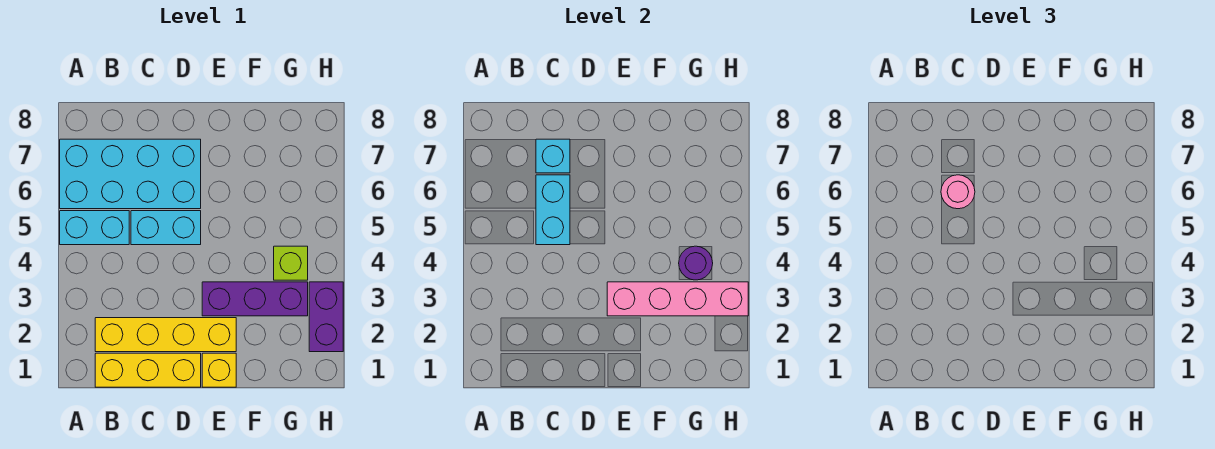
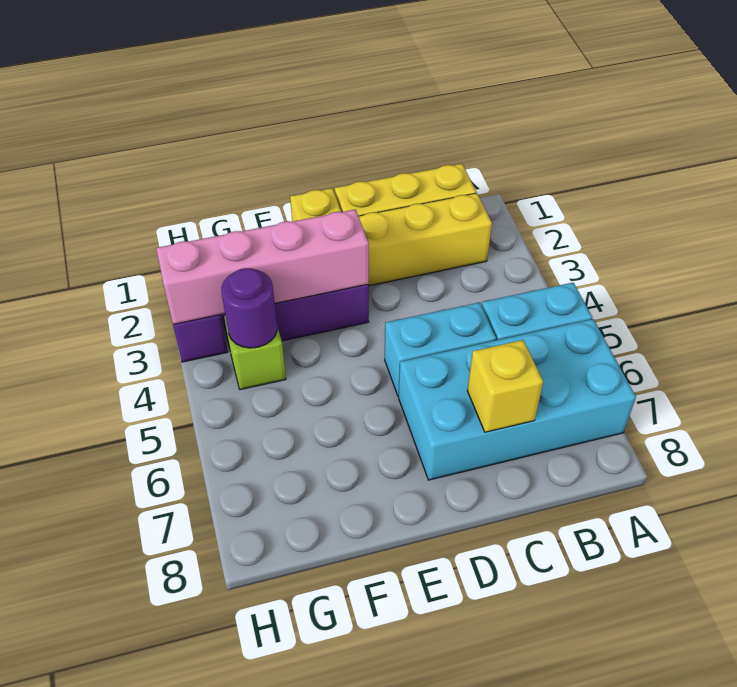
cyan brick C5:C6 level 2 -> none
pink round brick C6 level 3 -> none
cyan brick C7 level 2 -> yellow brick C7 level 2

